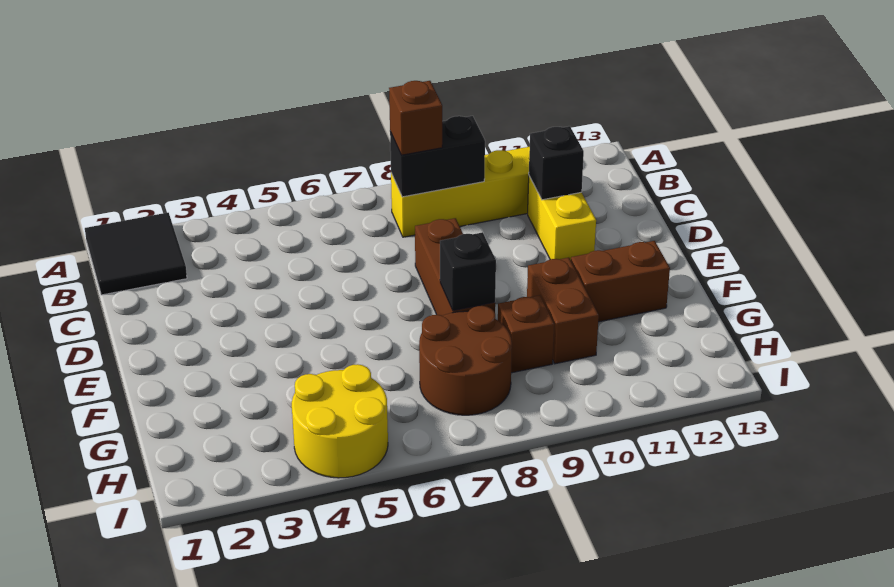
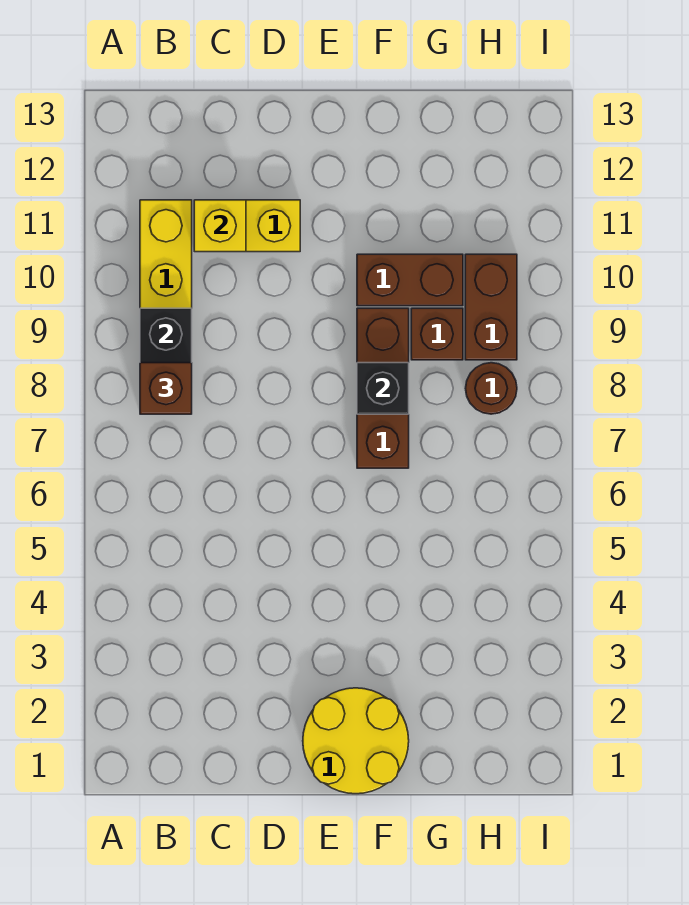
black tile A1:B2 level 1 -> none
black brick C11 level 2 -> yellow brick C11 level 2
brown brick D8:F8 level 1 -> brown brick F7:F9 level 1
brown brick F11:F12 level 1 -> brown brick H9:H10 level 1
brown round brick G7:H8 level 1 -> brown round brick H8 level 1
yellow round brick H4:I5 level 1 -> yellow round brick E1:F2 level 1

